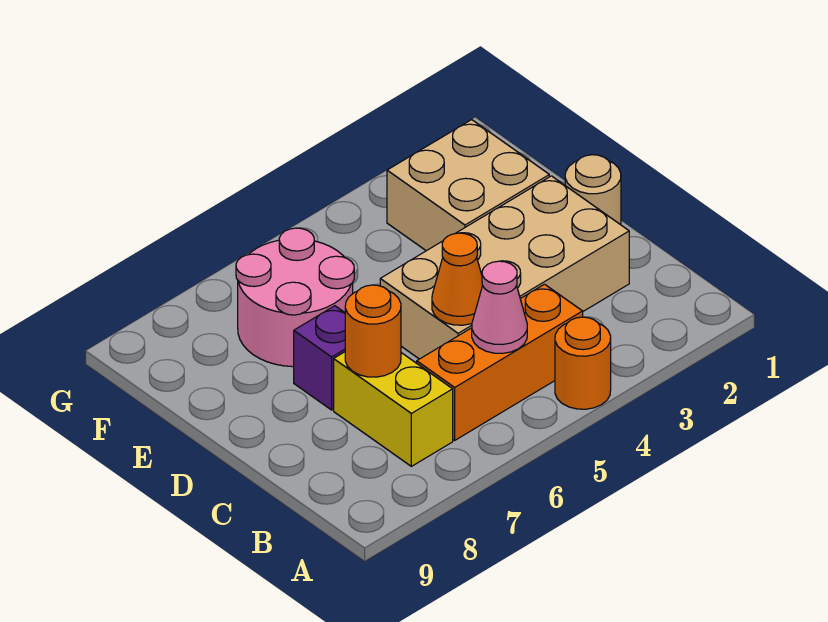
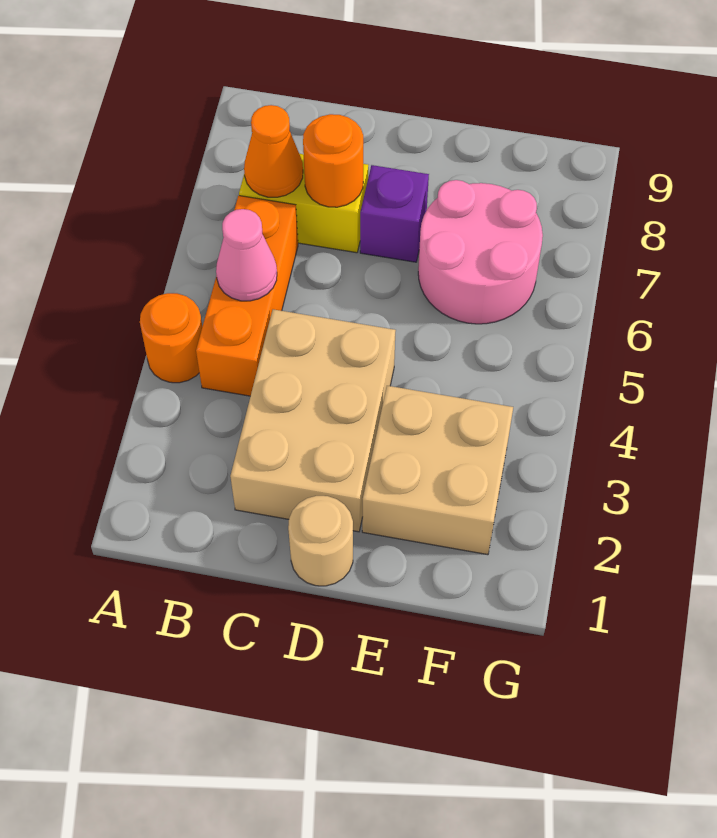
tan brick C2:D5 level 1 -> tan brick C2:D4 level 1
orange cone C5 level 2 -> orange cone B7 level 2

